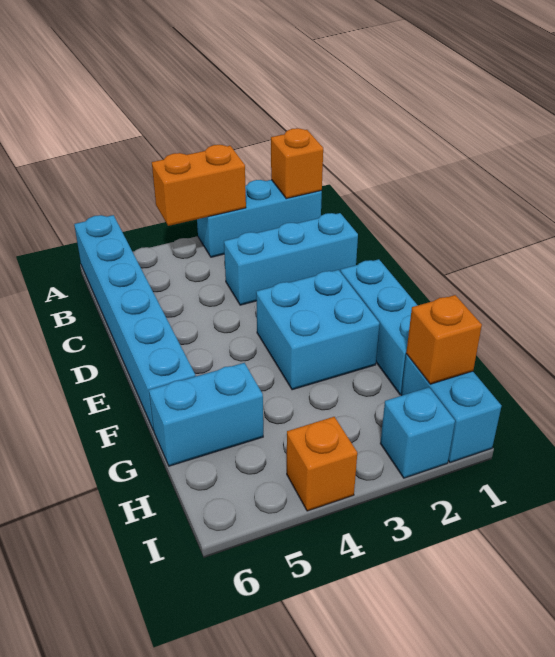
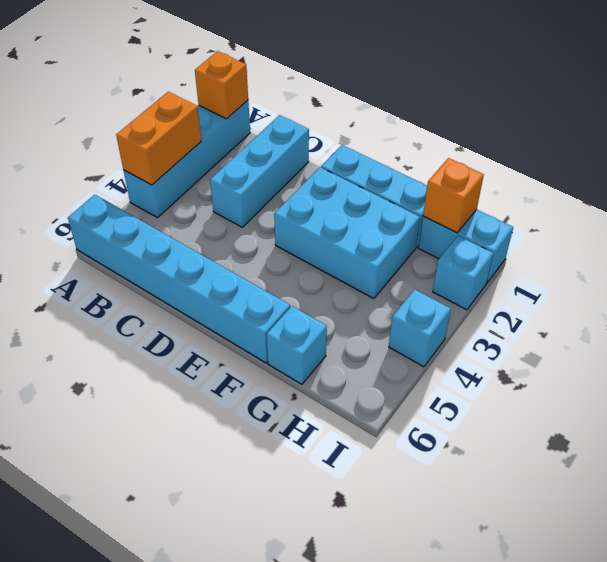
cyan brick A1:A3 level 1 -> cyan brick A1:A4 level 1
cyan brick E2:F3 level 1 -> cyan brick E2:G3 level 1
cyan brick G5:G6 level 1 -> cyan brick G6 level 1
orange brick I4 level 1 -> cyan brick I4 level 1

